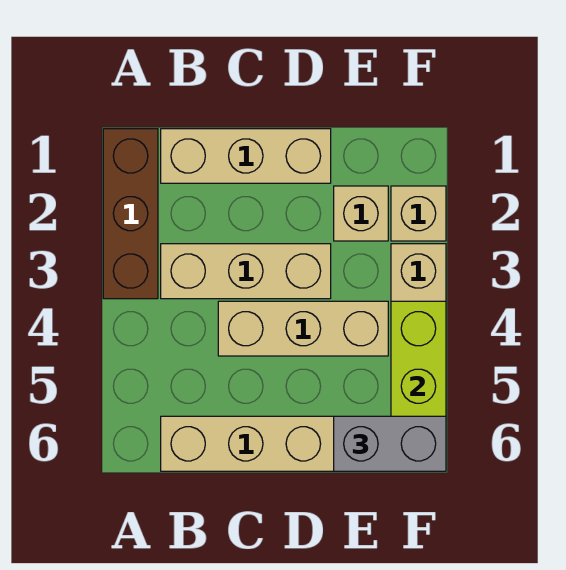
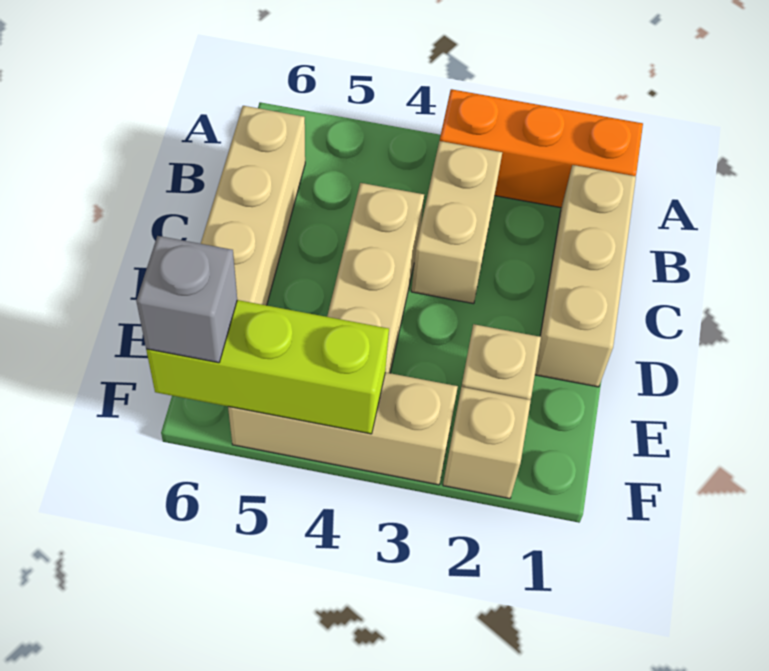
brown brick A1:A3 level 1 -> orange brick A1:A3 level 1
tan brick B3:D3 level 1 -> tan brick B3:C3 level 1
grey brick E6:F6 level 3 -> grey brick F6 level 3

